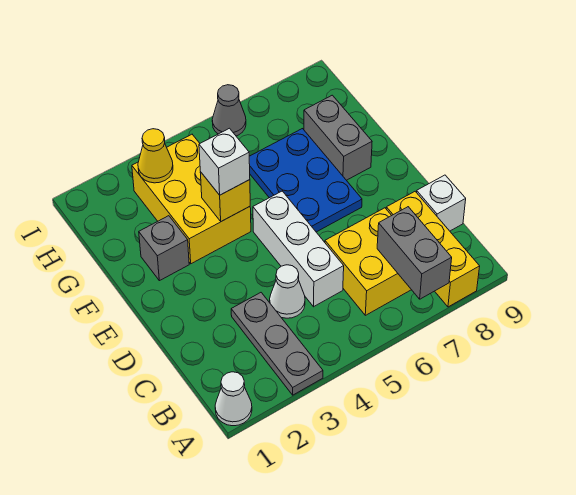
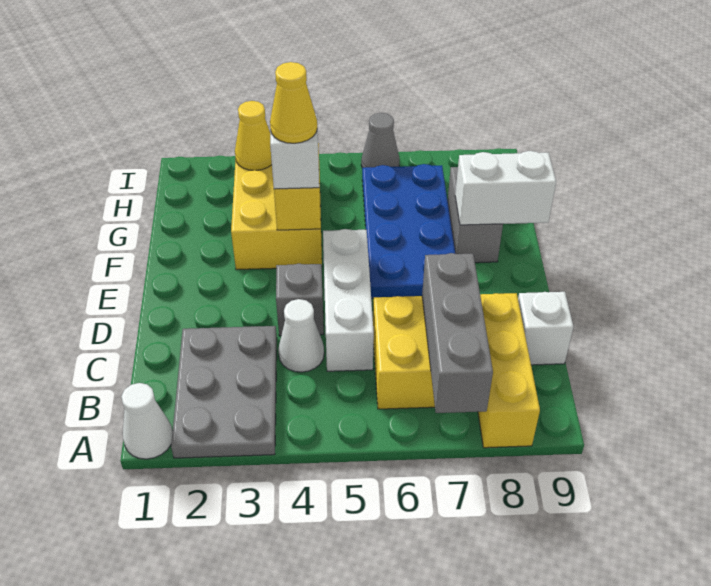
grey plate A3:C3 level 1 -> grey plate A2:C3 level 1
grey brick A7:B7 level 2 -> grey brick A7:C7 level 2
blue plate E6:G7 level 1 -> blue plate E6:H7 level 1
grey brick F2 level 1 -> grey brick D4 level 1
none -> yellow cone F4 level 4
none -> white brick F8:F9 level 2

